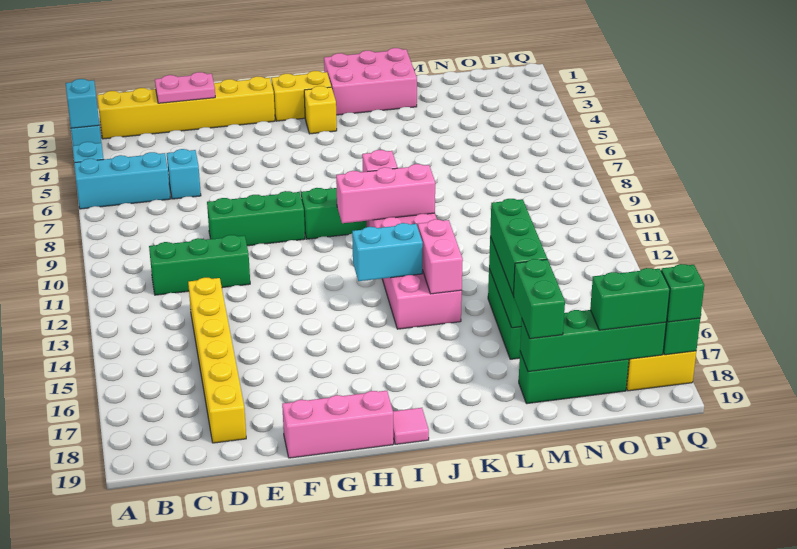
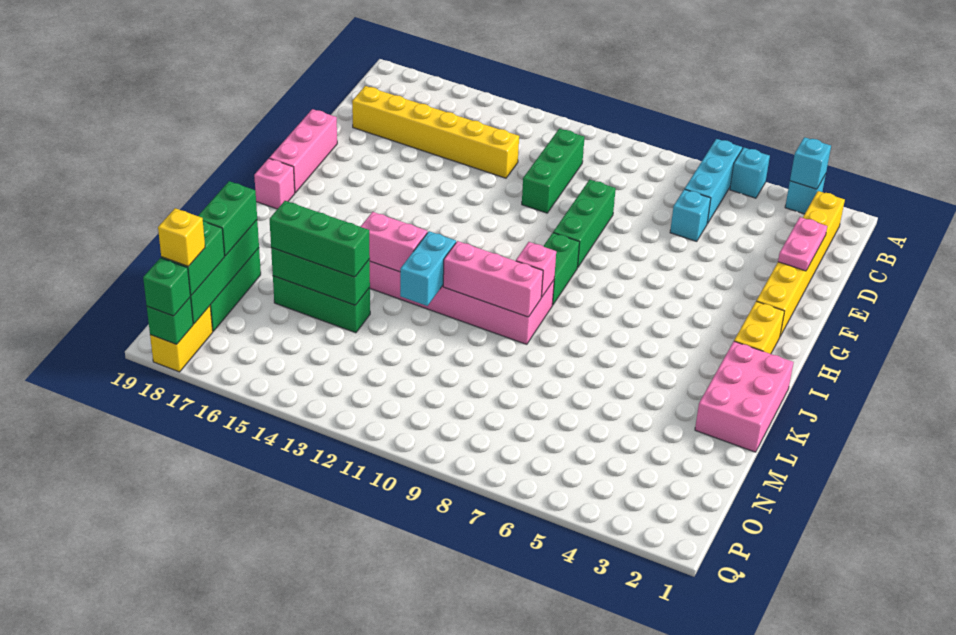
yellow brick I3 level 1 -> yellow brick P18 level 4
pink brick I10:K10 level 2 -> pink brick K9:K11 level 2
cyan brick I13:J13 level 2 -> cyan brick K12:L12 level 2
pink tile I19 level 1 -> pink brick I19 level 1
green brick M17:M18 level 3 -> green brick M18:N18 level 3

